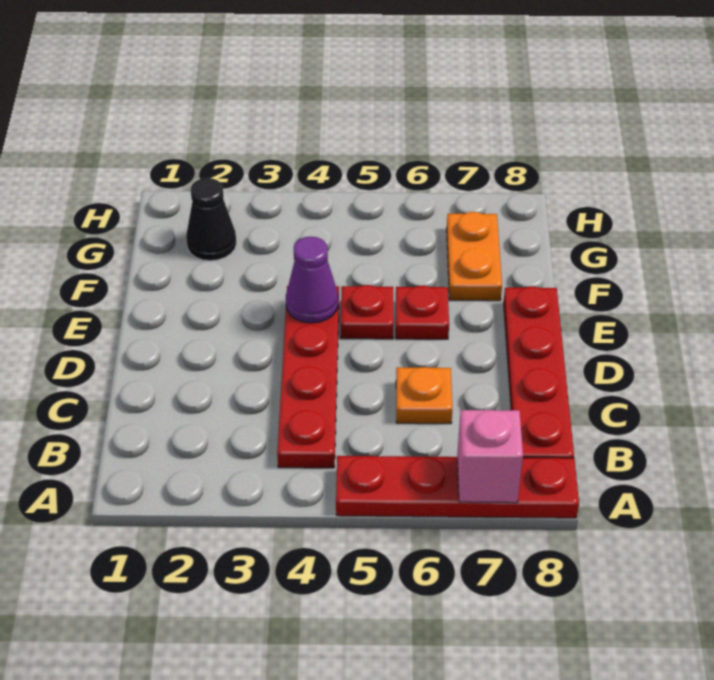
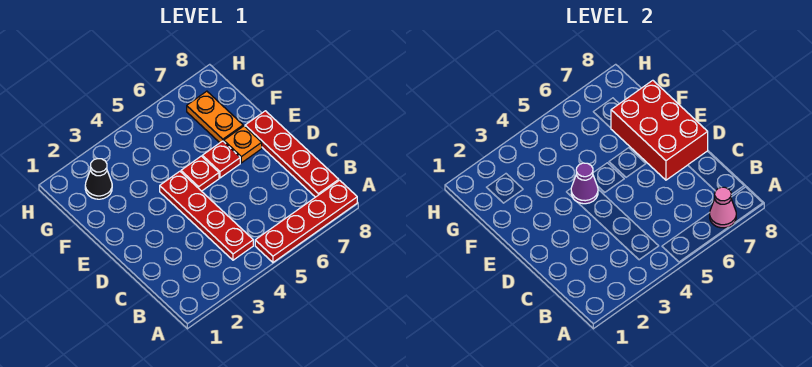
pink brick A7 level 2 -> pink cone A7 level 2
orange plate C6 level 1 -> orange plate E7 level 1
none -> red brick D7:F8 level 2

